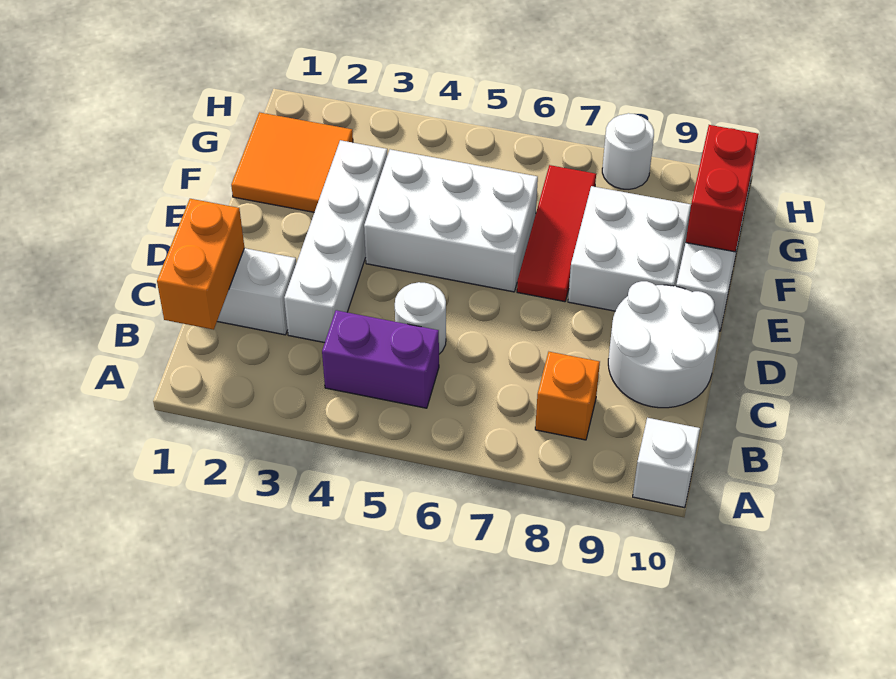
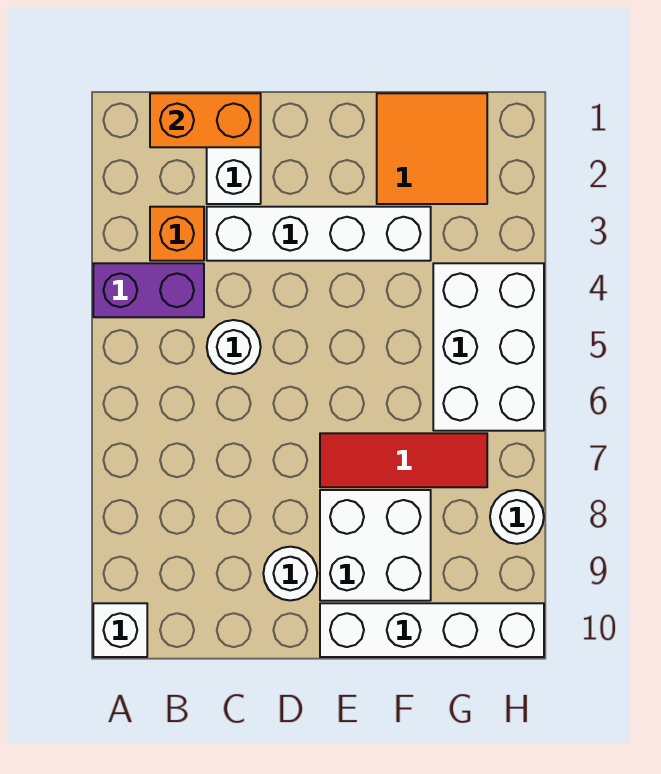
purple brick B4:B5 level 1 -> purple brick A4:B4 level 1
orange brick B8 level 1 -> orange brick B3 level 1
white round brick C9:D10 level 1 -> white round brick D9 level 1
white brick E4:F6 level 1 -> white brick G4:H6 level 1
red brick F10:G10 level 2 -> none

